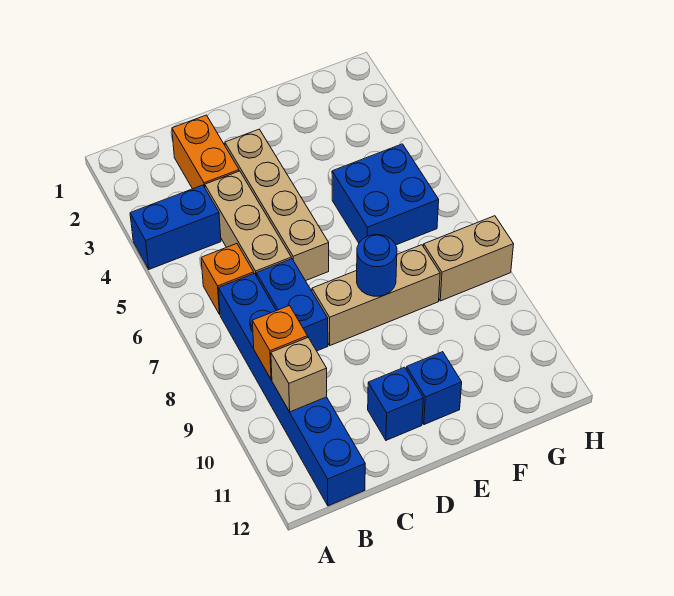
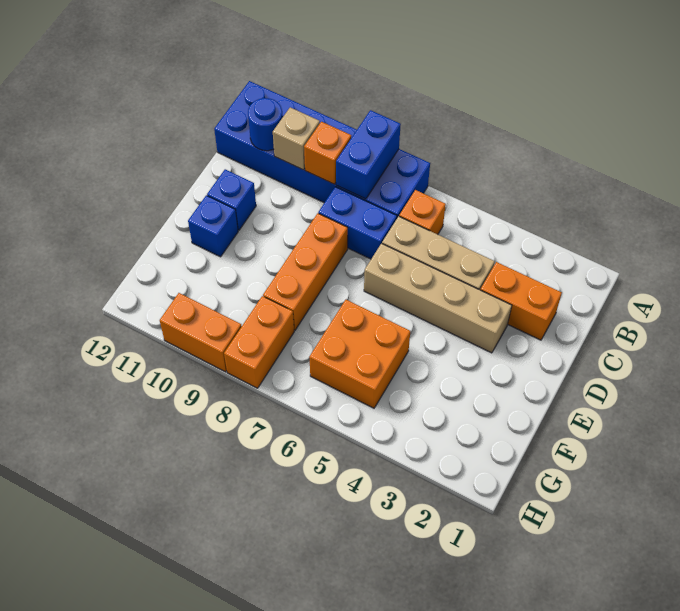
blue brick A4:B4 level 1 -> blue brick A8:B8 level 2
blue brick B7:B12 level 1 -> blue brick A7:B12 level 1
tan brick D8:F8 level 1 -> orange brick D8:F8 level 1
blue round brick E8 level 2 -> blue round brick B11 level 2
blue brick F5:G6 level 1 -> orange brick F5:G6 level 1
tan brick G8:H8 level 1 -> orange brick G8:H8 level 1
none -> orange brick H9:H10 level 1

